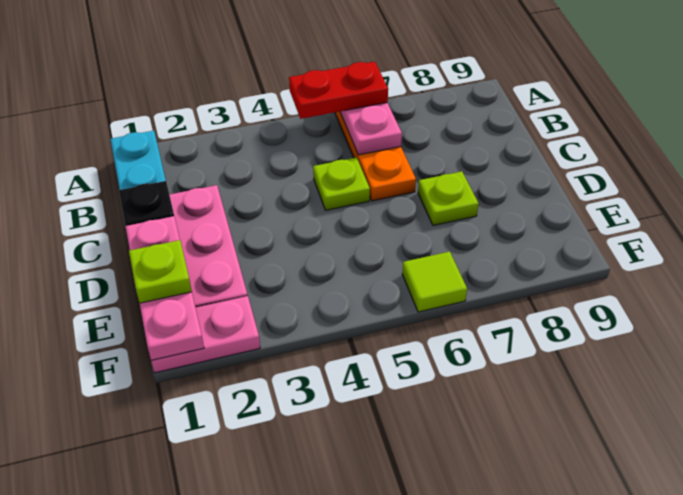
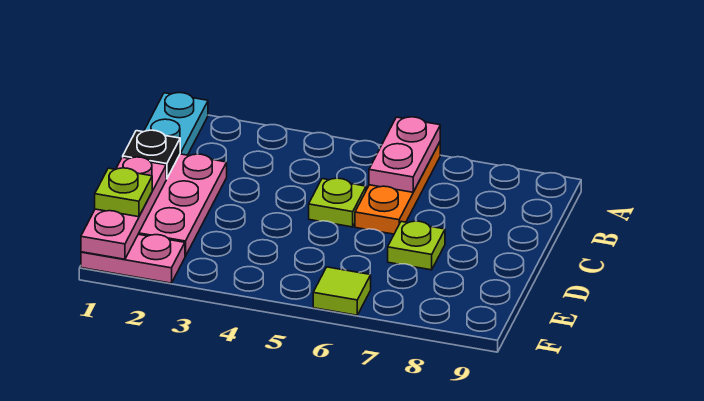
red plate A5:A6 level 3 -> none

